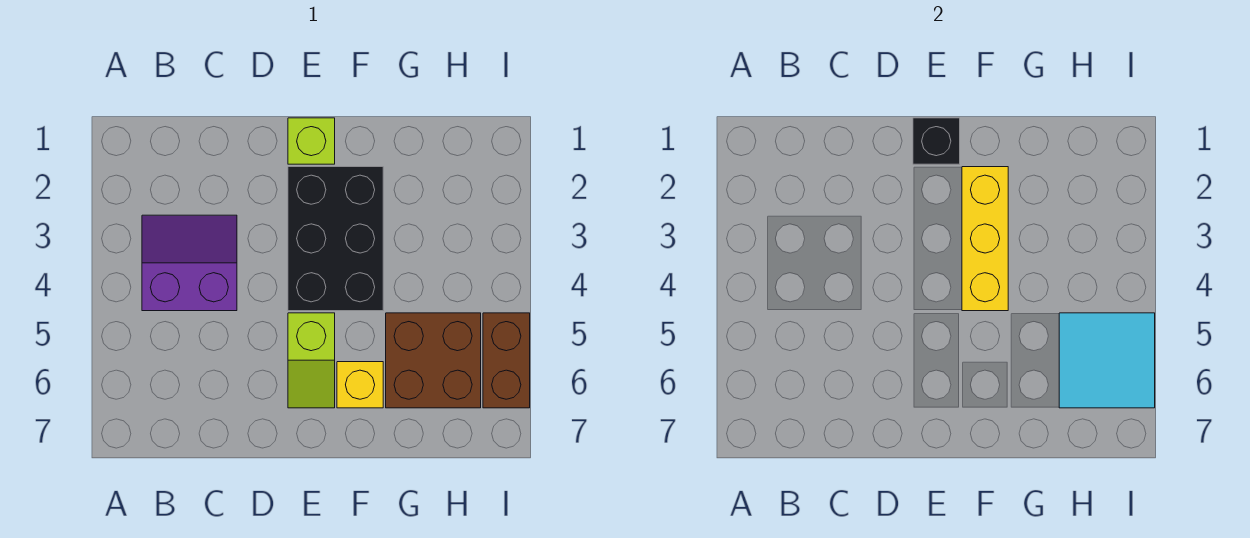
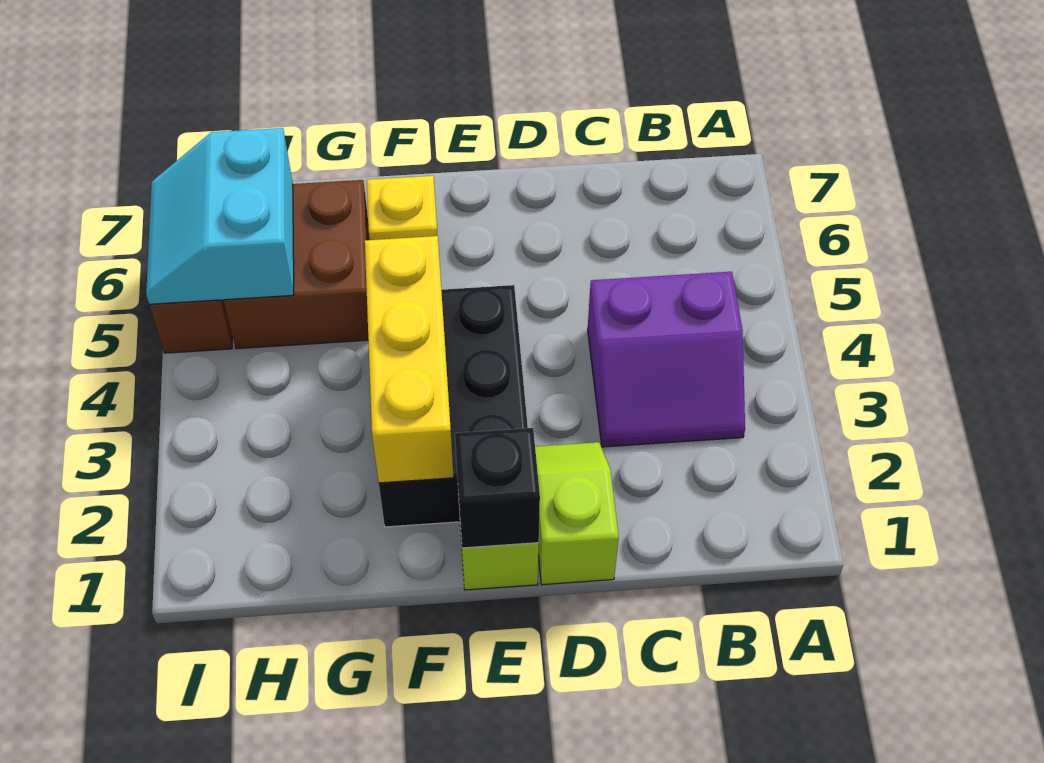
lime slope E5:E6 level 1 top 5 -> lime slope D1:D2 level 1 top 1
cyan tile H5:I6 level 2 -> cyan slope H5:I6 level 2 top H

